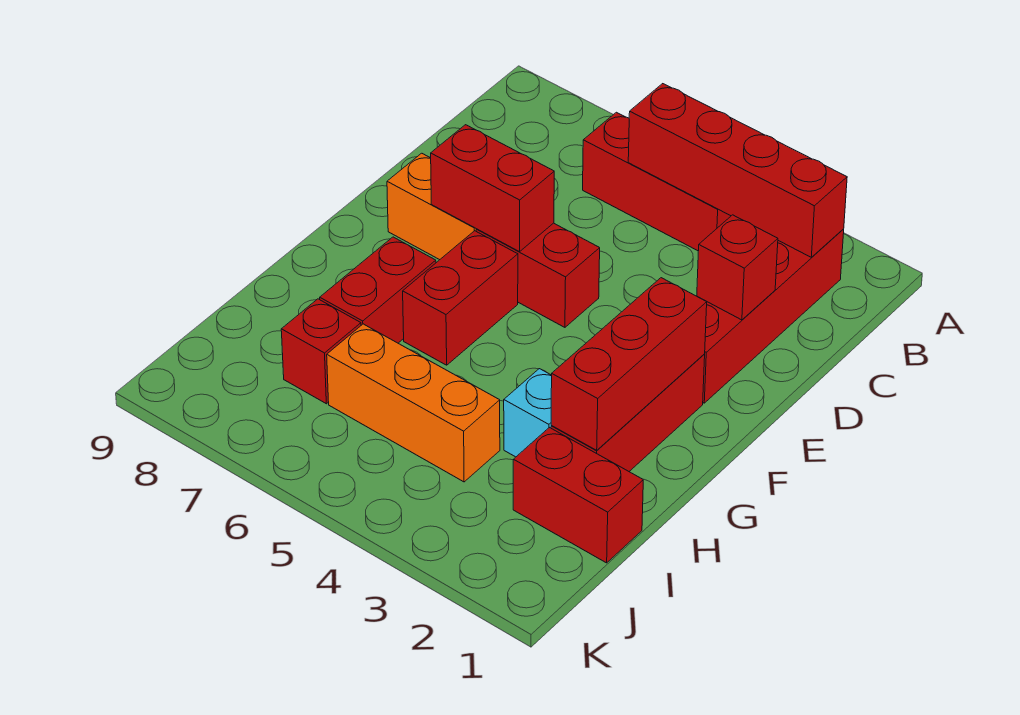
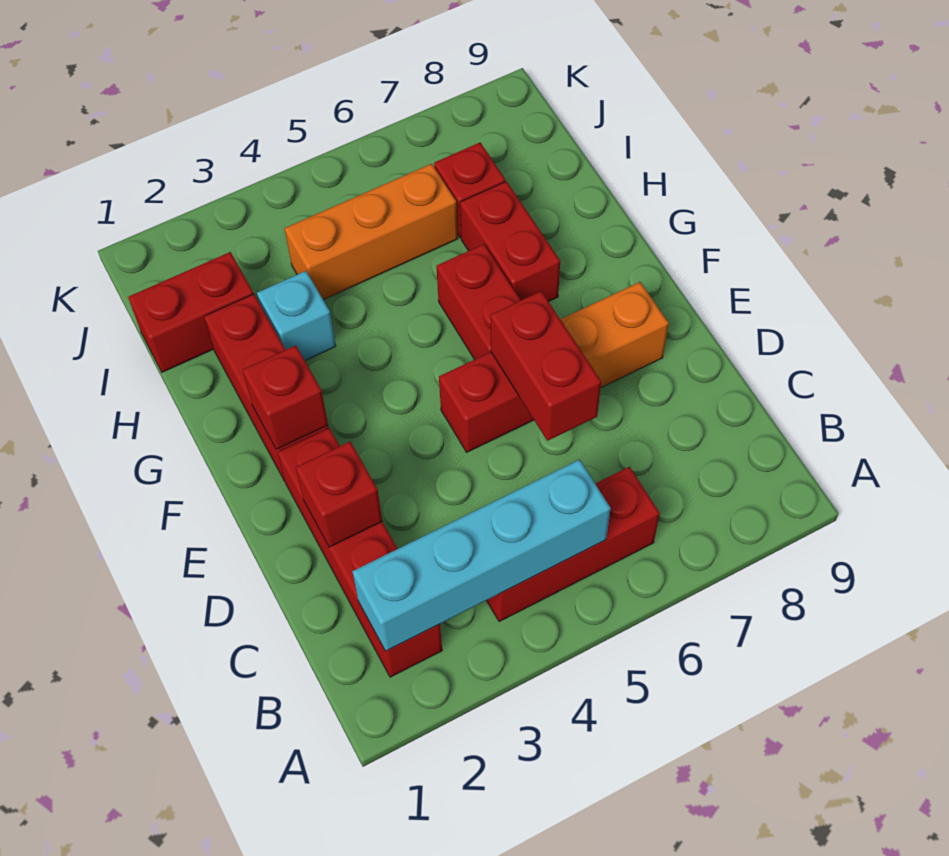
red brick B2:B5 level 2 -> cyan brick B2:B5 level 2
red brick E6:E7 level 2 -> red brick D6:E6 level 2
red brick F2:H2 level 2 -> red brick F2 level 2

